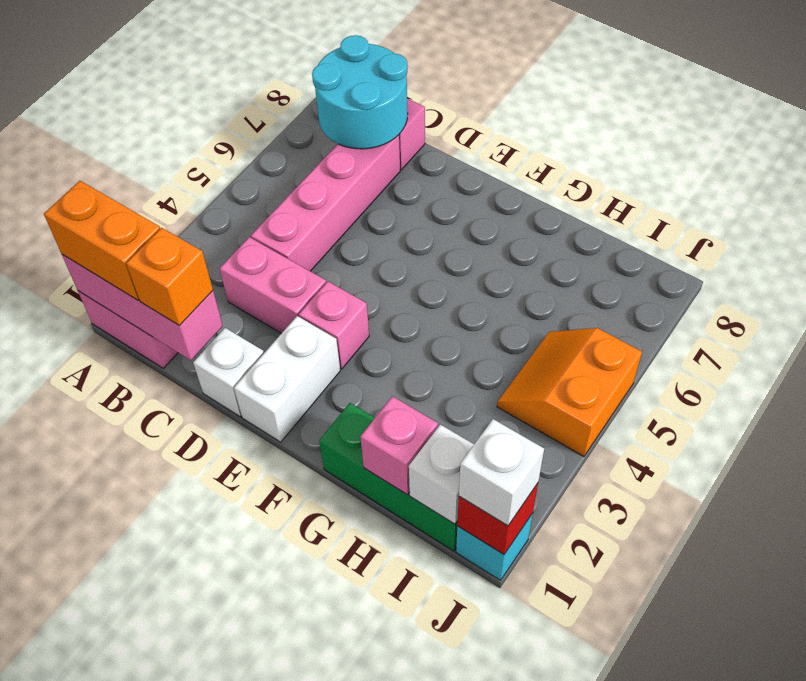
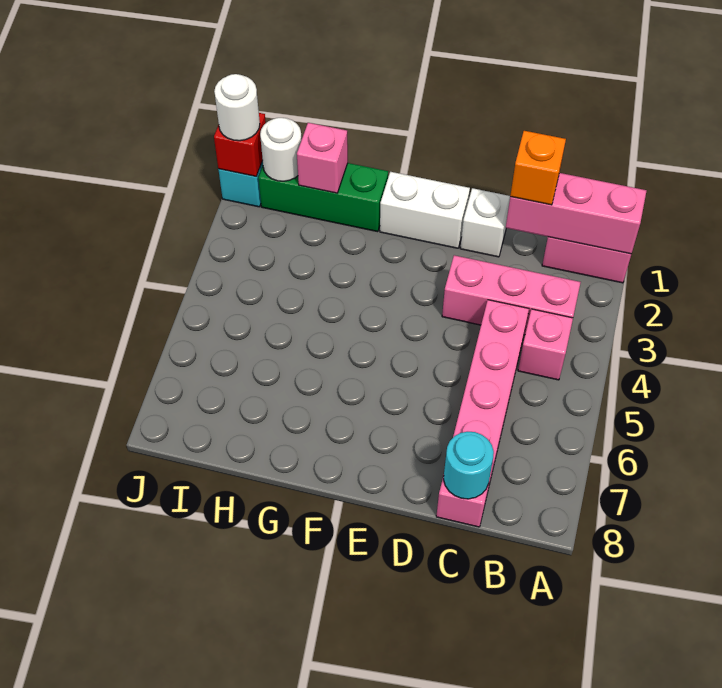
orange brick A1:B1 level 3 -> none
cyan round brick B7:C8 level 2 -> cyan round brick C8 level 2
pink brick C3:D3 level 1 -> pink brick B3:D3 level 1
white brick E1:E2 level 1 -> white brick E1:F1 level 1
pink brick E3 level 1 -> pink brick B4 level 1
white brick I1 level 2 -> white round brick I1 level 2
orange slope I4:J5 level 1 top J -> none
white brick J1 level 3 -> white round brick J1 level 3

